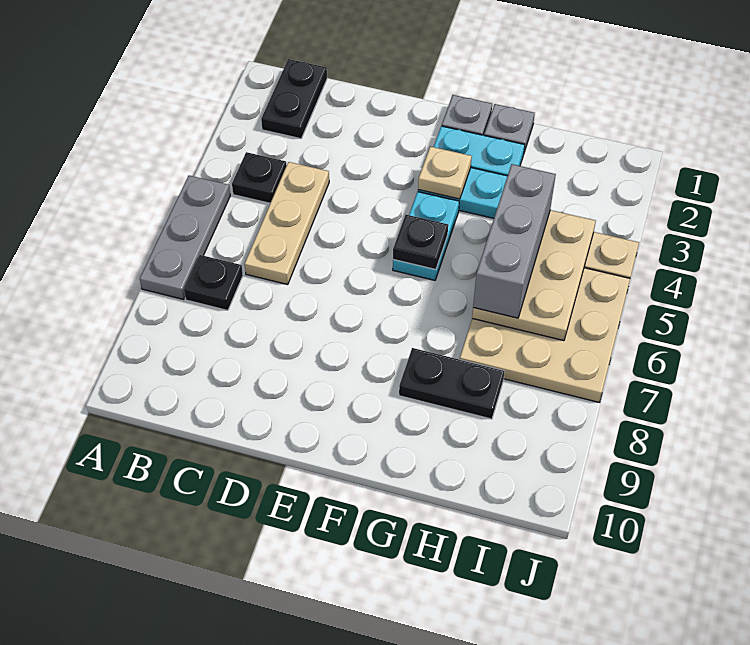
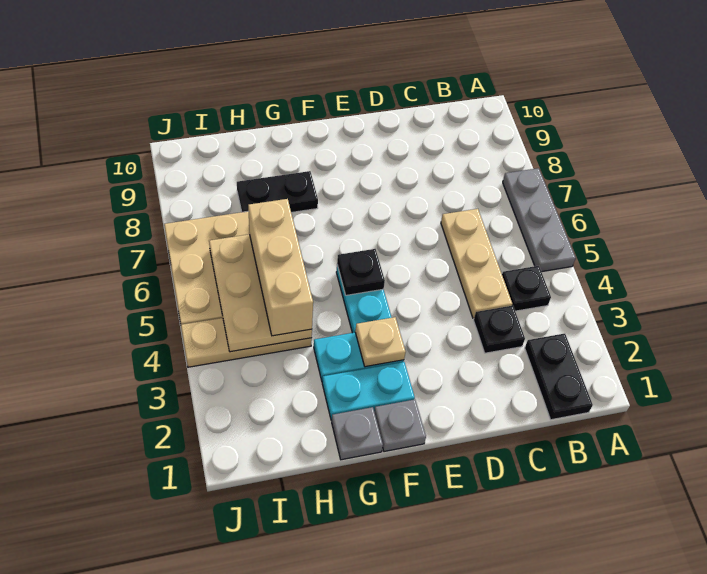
black plate B7 level 1 -> black plate C3 level 1
grey brick H4:H6 level 3 -> tan brick H4:H6 level 3

